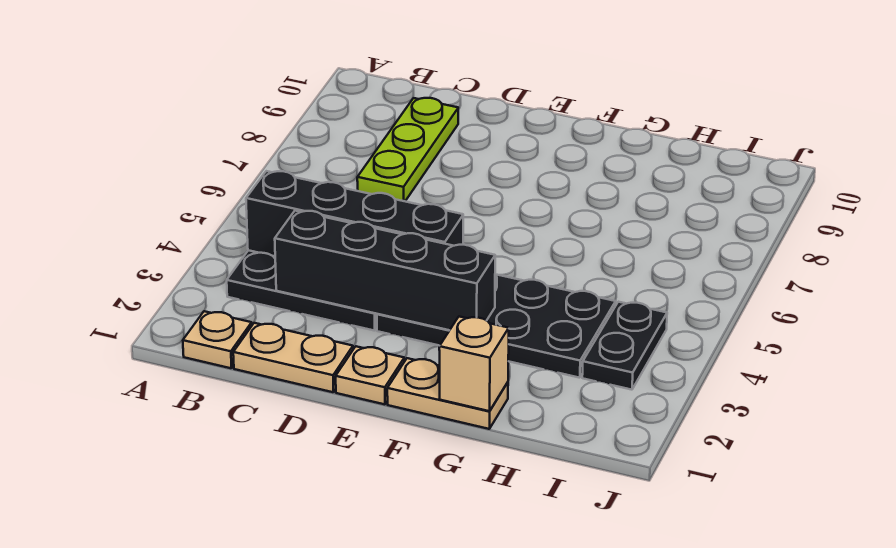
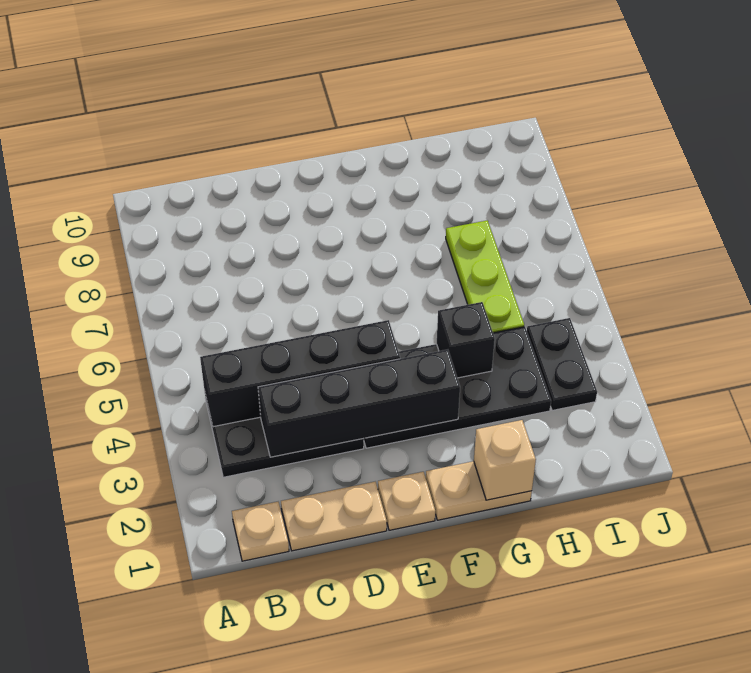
lime plate C7:C9 level 1 -> lime plate H5:H7 level 1
none -> black brick G4 level 2

